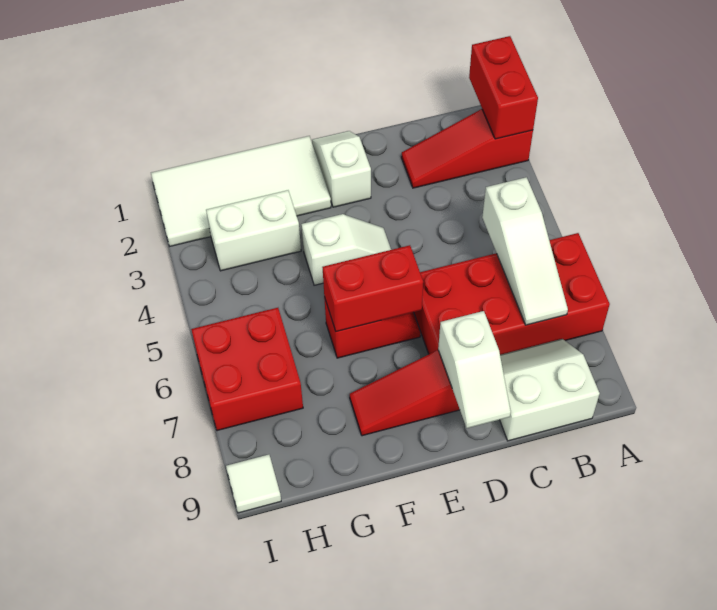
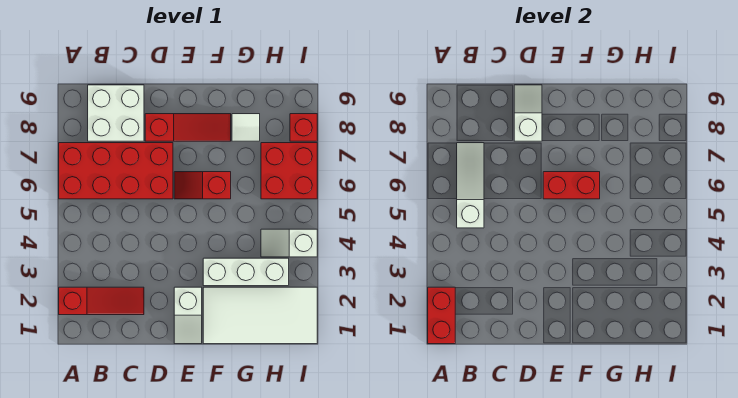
white slope B8:C9 level 1 top 9 -> white brick B8:C9 level 1
white slope E4:F4 level 1 top F -> white slope H4:I4 level 1 top I
white brick G3:H3 level 1 -> white brick F3:H3 level 1
none -> red brick I8 level 1
white tile I9 level 1 -> white tile G8 level 1

